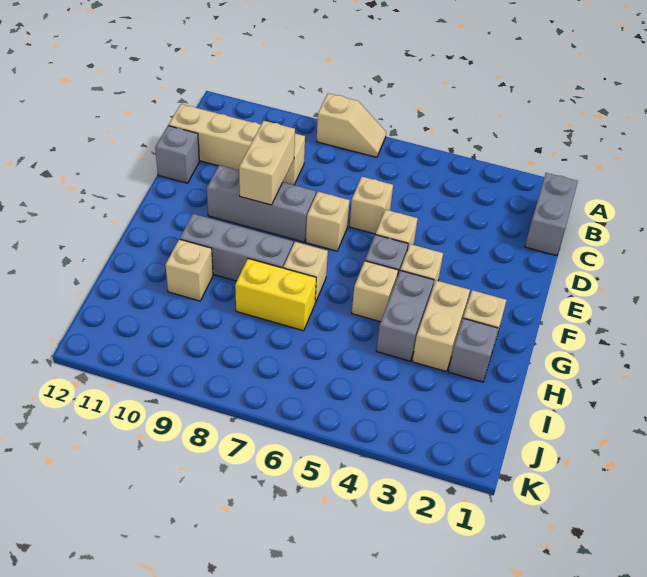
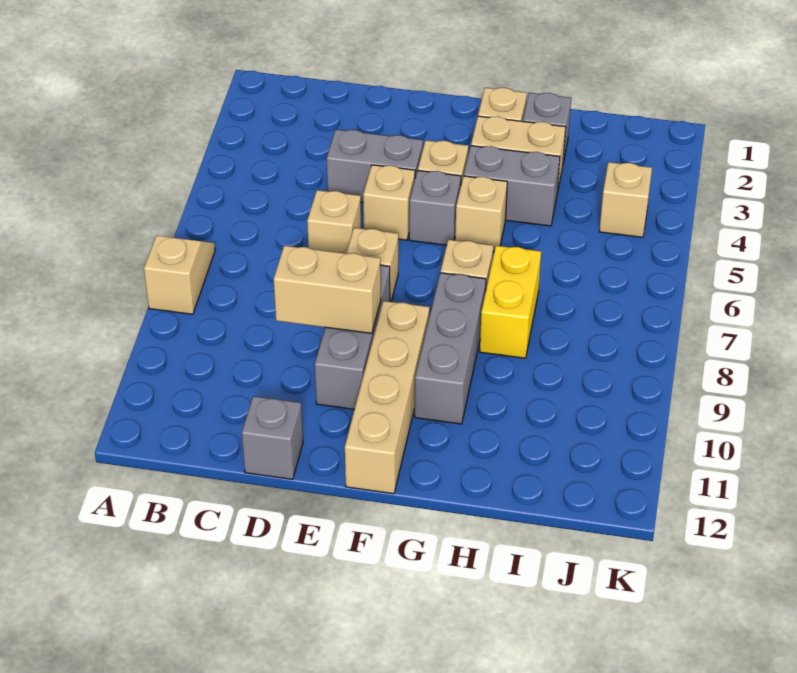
grey brick B1:C1 level 1 -> grey brick D4:E4 level 1
tan brick C9:C12 level 1 -> tan brick F9:F12 level 1
tan brick H10 level 1 -> tan brick J4 level 1

